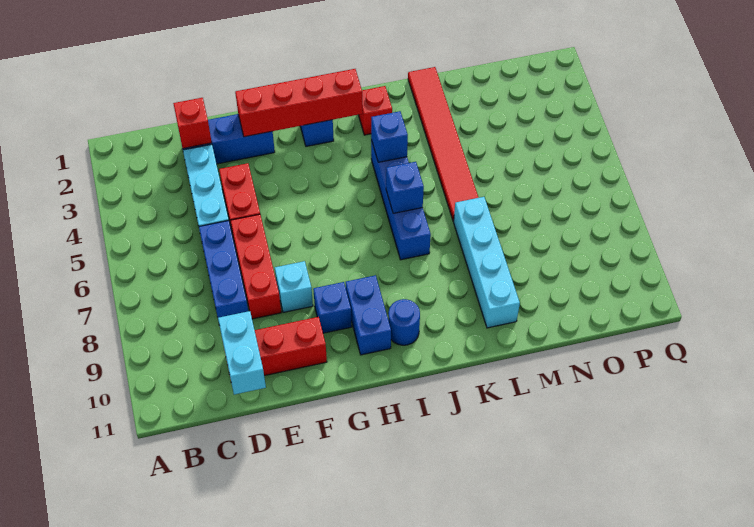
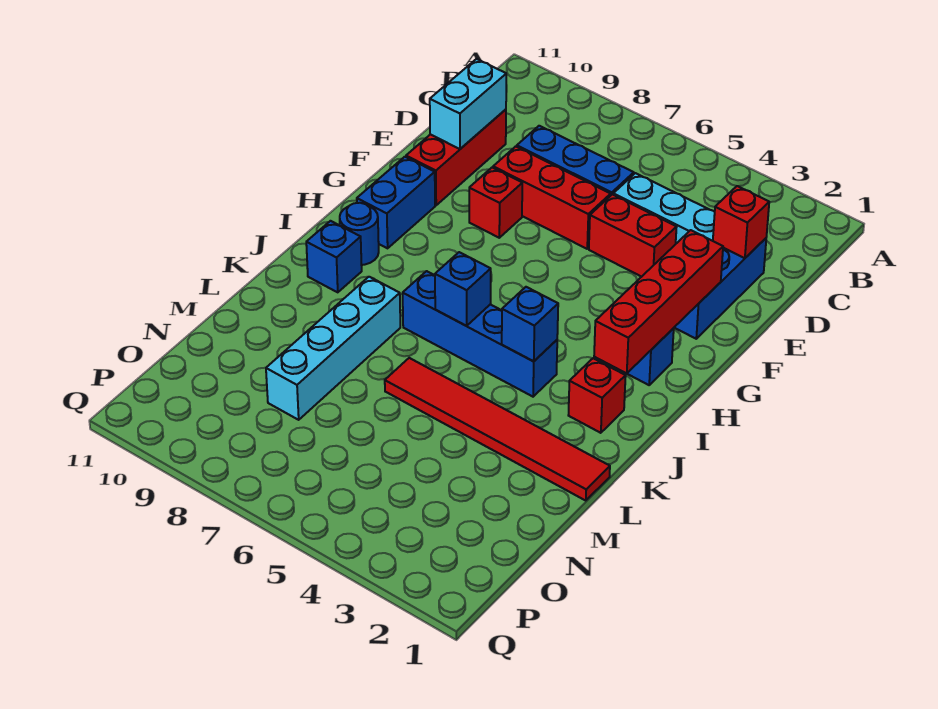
cyan brick D10:D11 level 2 -> cyan brick D10:E10 level 2
cyan brick F8 level 1 -> red brick F8 level 1
blue brick G9 level 1 -> blue brick J10 level 1
blue brick H9:H10 level 1 -> blue brick G10:H10 level 1
cyan brick L7:L10 level 1 -> cyan brick K8:N8 level 1

